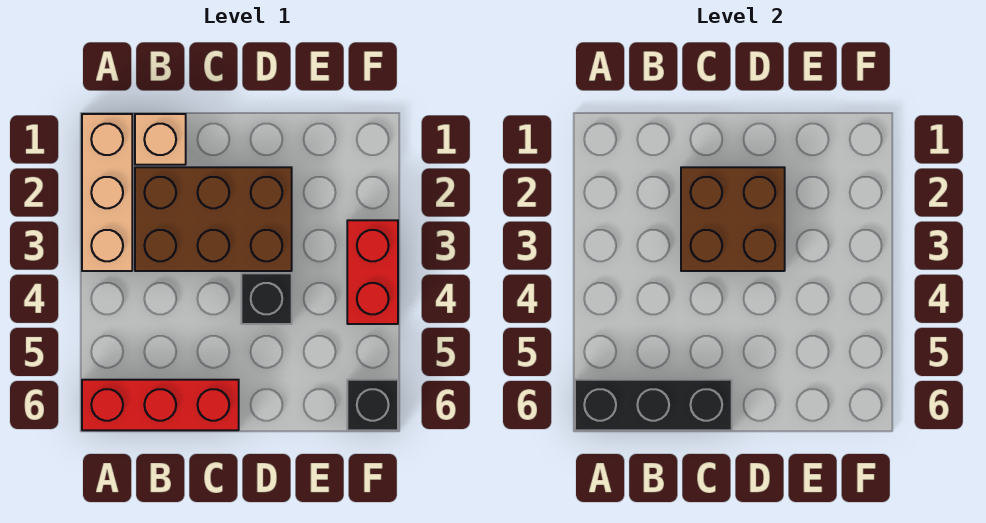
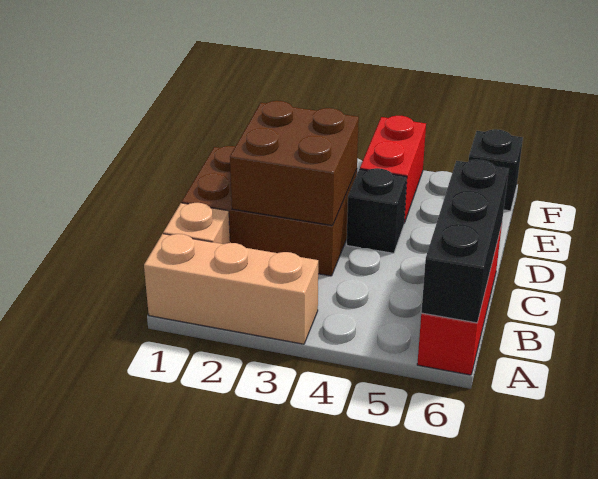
brown brick B2:D3 level 1 -> brown brick C1:D3 level 1
red brick F3:F4 level 1 -> red brick E4:F4 level 1

